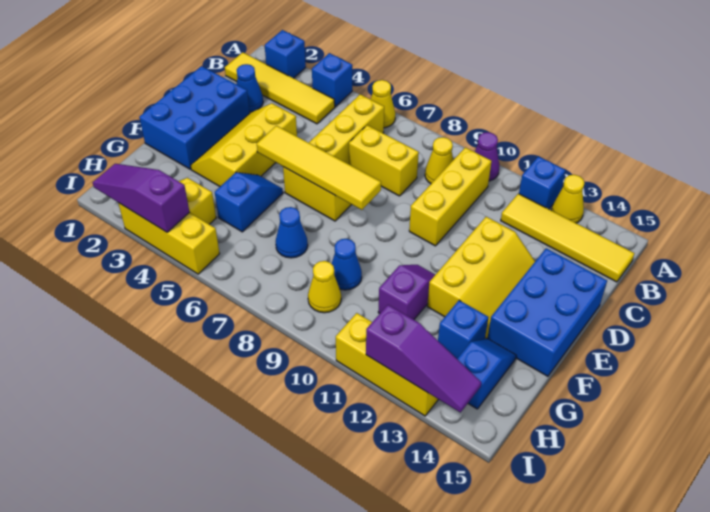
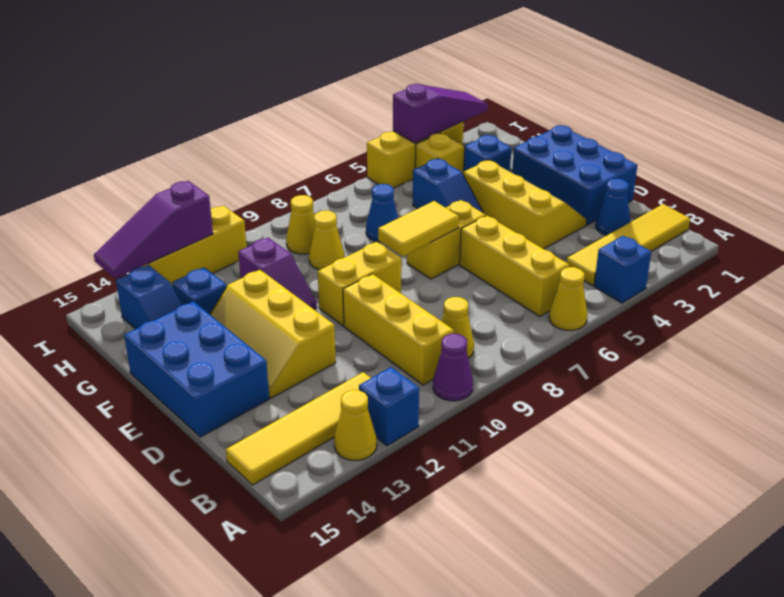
blue brick A2 level 1 -> blue brick G3 level 1
yellow brick C7:C8 level 1 -> yellow brick E9:E10 level 1
yellow tile E5:E8 level 2 -> yellow tile E7:E8 level 2
blue cone G9 level 1 -> yellow cone G9 level 1

